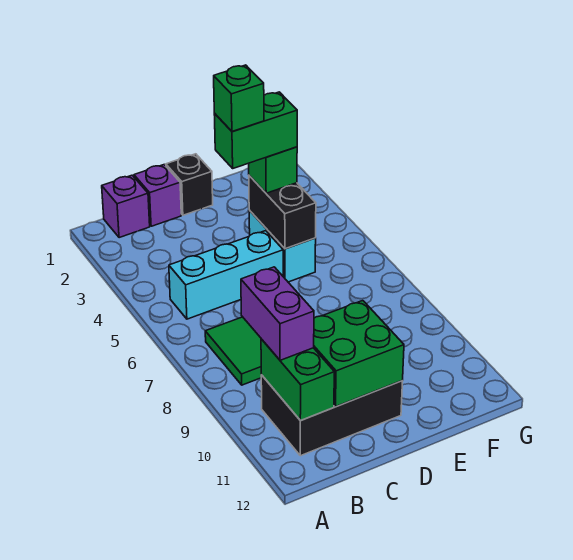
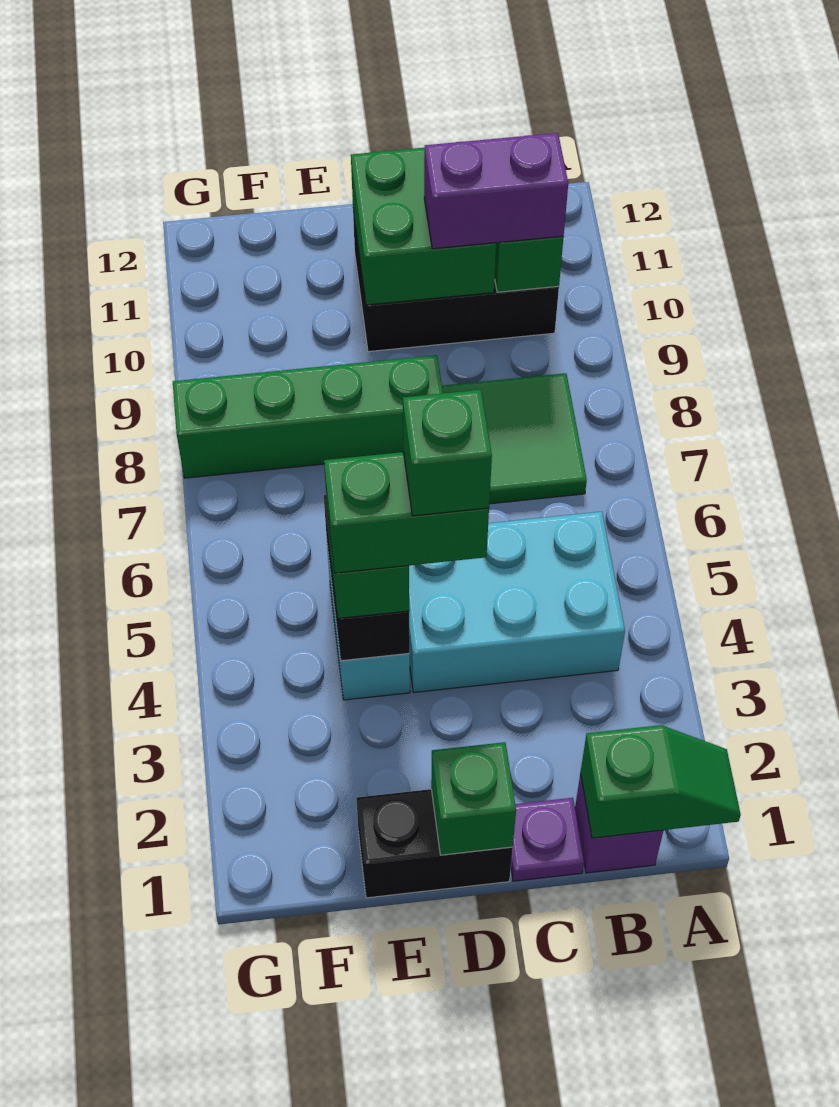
none -> green slope A1:B1 level 2 top B
cyan brick B5:D5 level 1 -> cyan brick B4:D5 level 1
purple brick B9:B10 level 3 -> purple brick B10:C10 level 3
purple brick C1 level 1 -> purple plate C1 level 1
black brick D1 level 1 -> black brick D1:E1 level 1
none -> green brick D1 level 2
none -> green brick D8:G8 level 1

